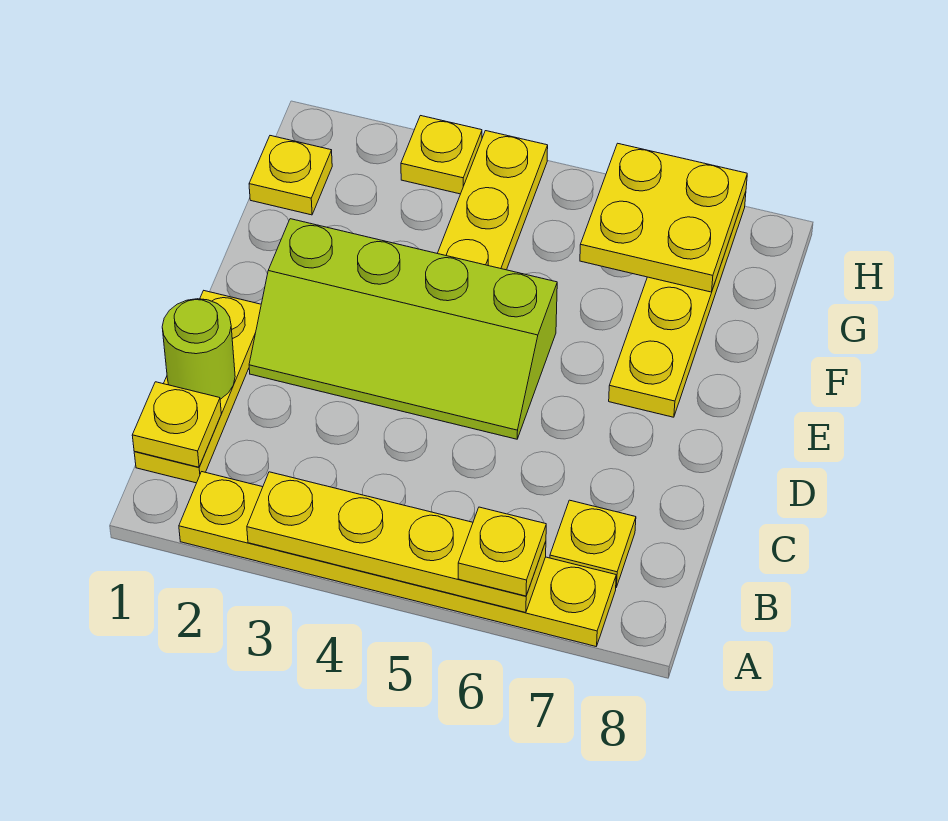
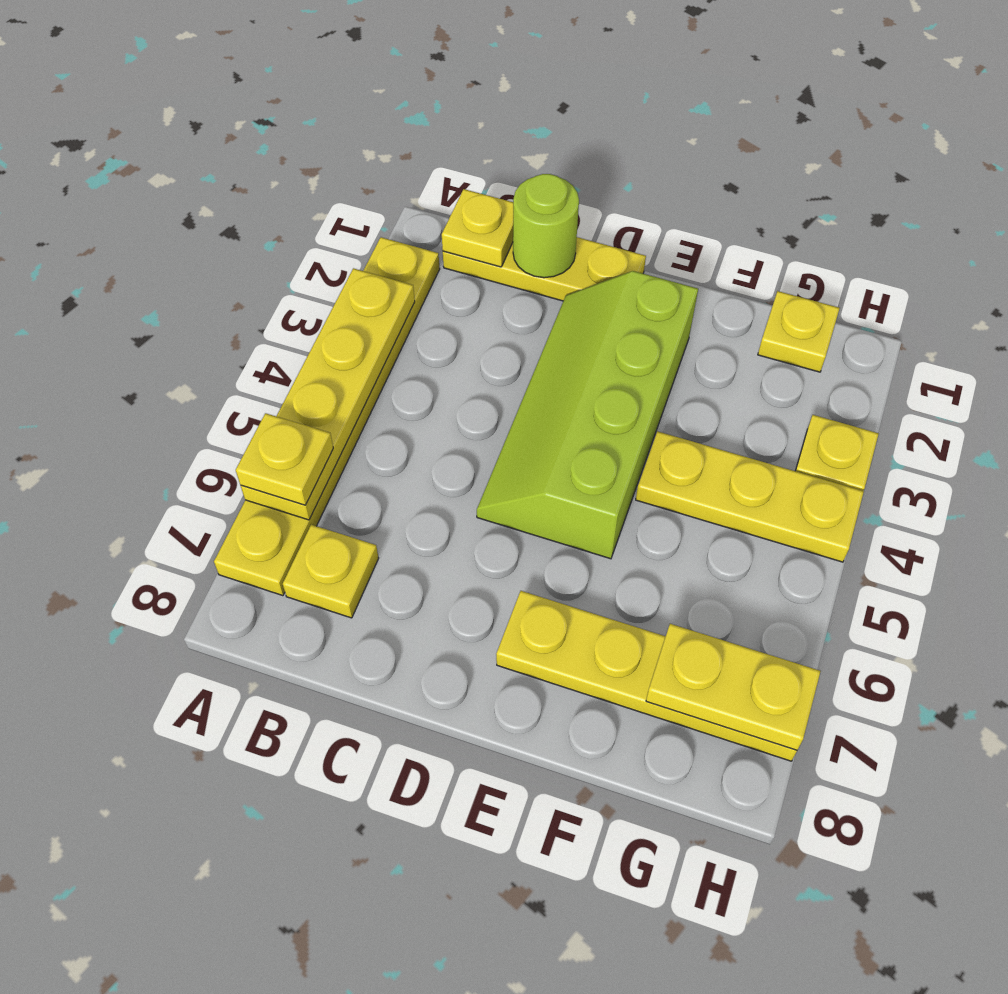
yellow plate G6:H7 level 2 -> yellow plate G7:H7 level 2

